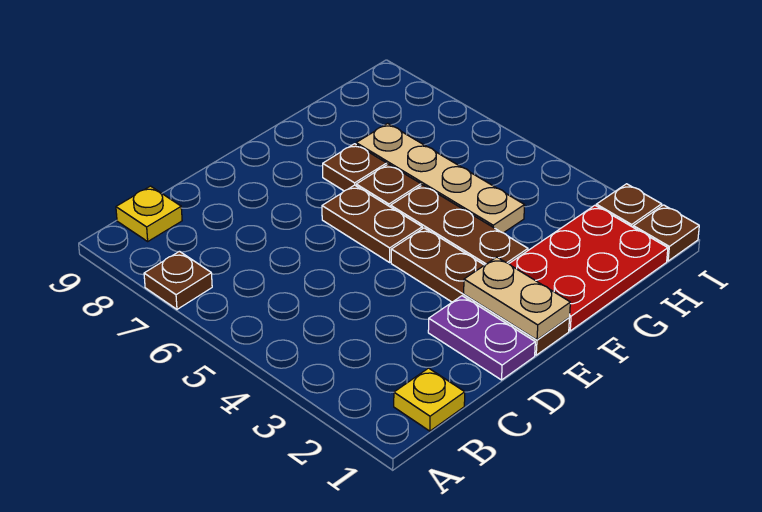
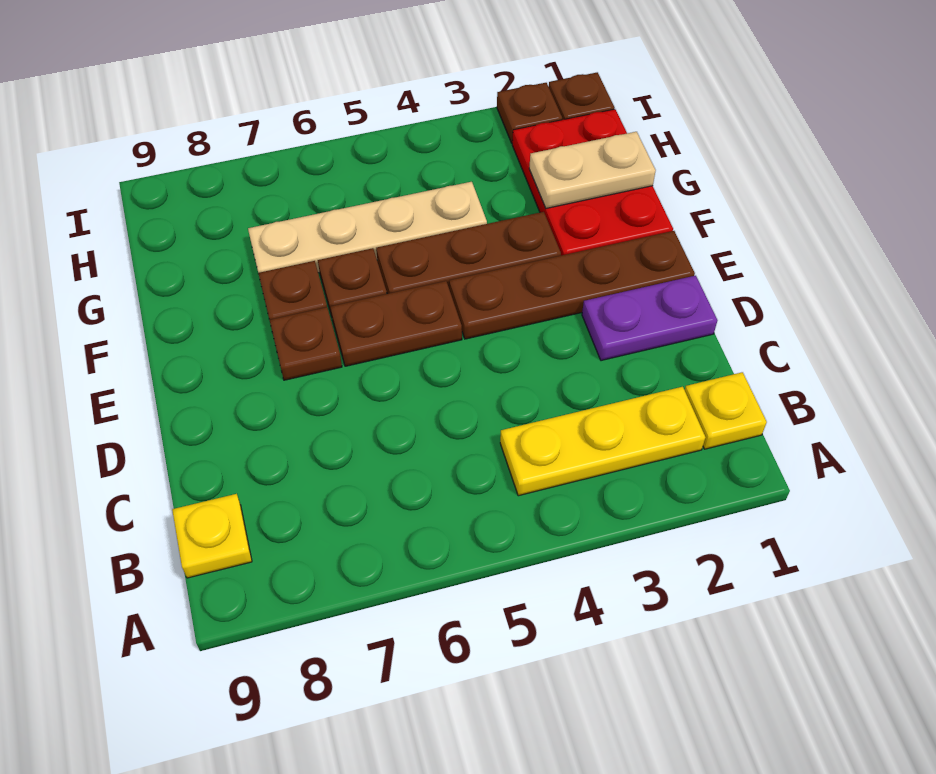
brown plate A7 level 1 -> brown plate E7 level 1
none -> yellow plate B2:B4 level 1
tan plate E1:E2 level 2 -> tan plate G1:G2 level 2

